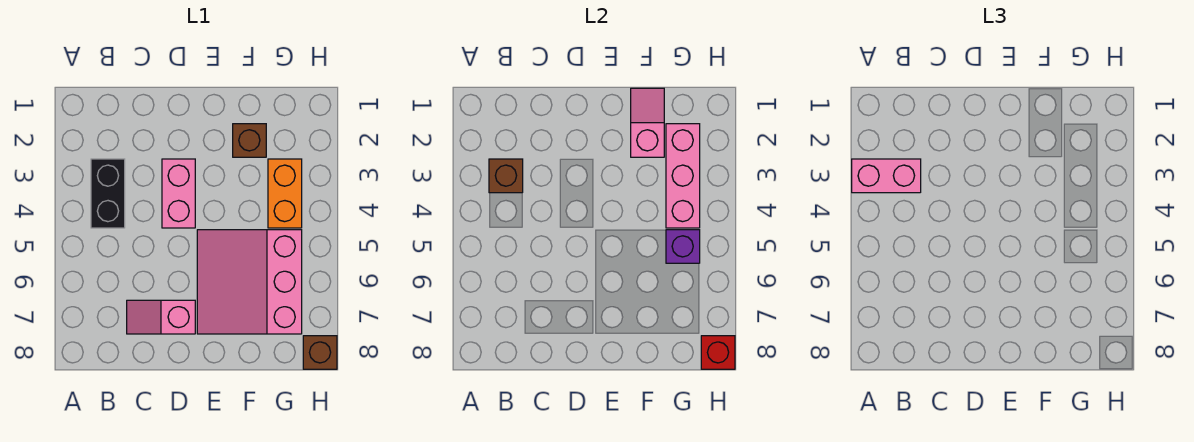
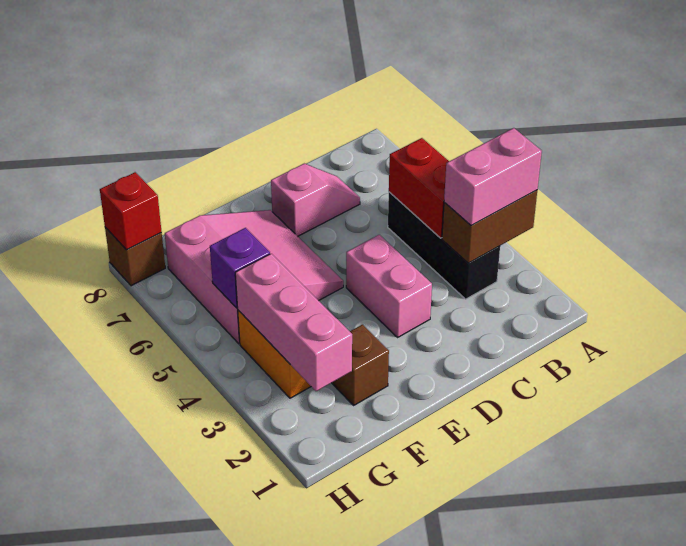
black brick B3:B4 level 1 -> black brick B3:B5 level 1
brown brick B3 level 2 -> brown brick A3:B3 level 2
none -> red brick B4:B5 level 2
pink slope F1:F2 level 2 top 2 -> none

